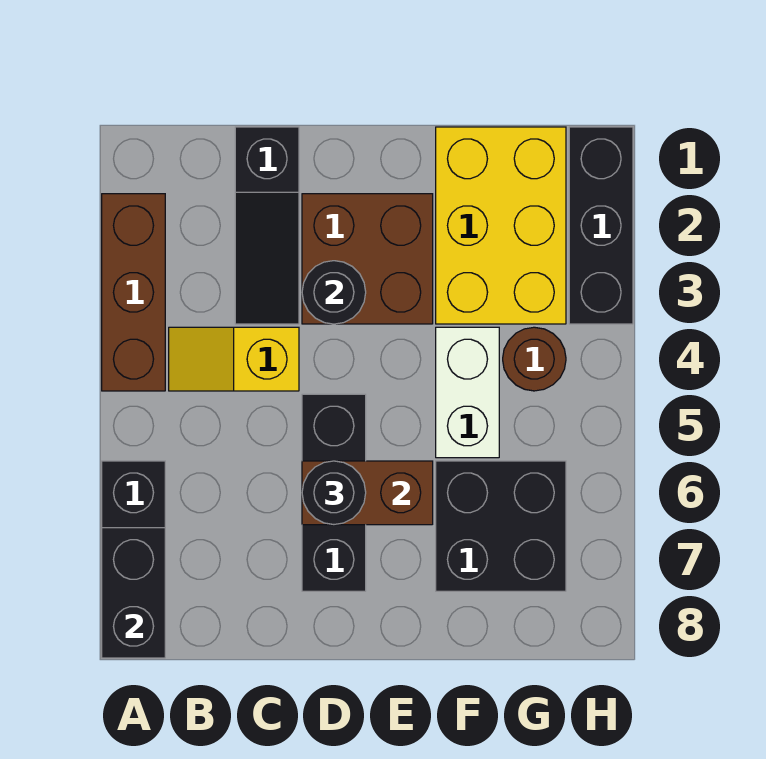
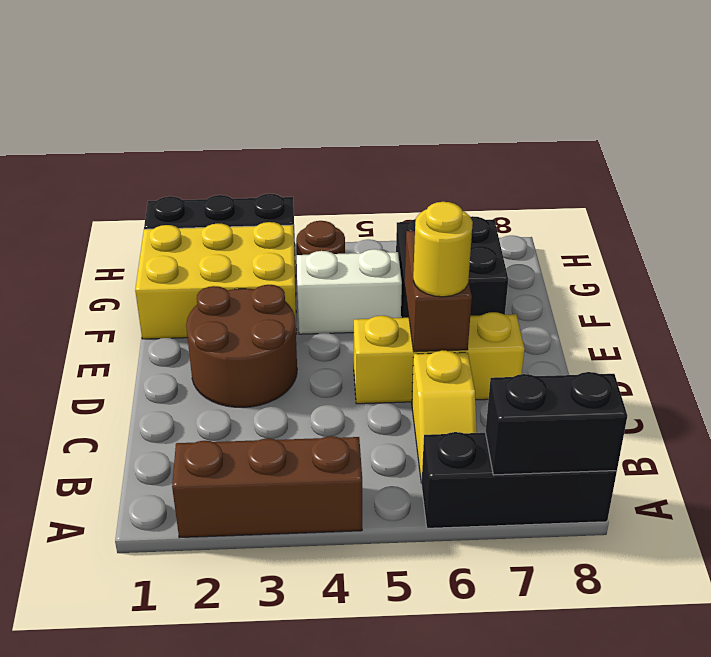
yellow slope B4:C4 level 1 top C -> yellow slope B6:C6 level 1 top C
black slope C1:C3 level 1 top 1 -> none
brown brick D2:E3 level 1 -> brown round brick D2:E3 level 1
black round brick D3 level 2 -> none
black brick D5:D7 level 1 -> yellow brick D5:D7 level 1
black round brick D6 level 3 -> yellow round brick D6 level 3

